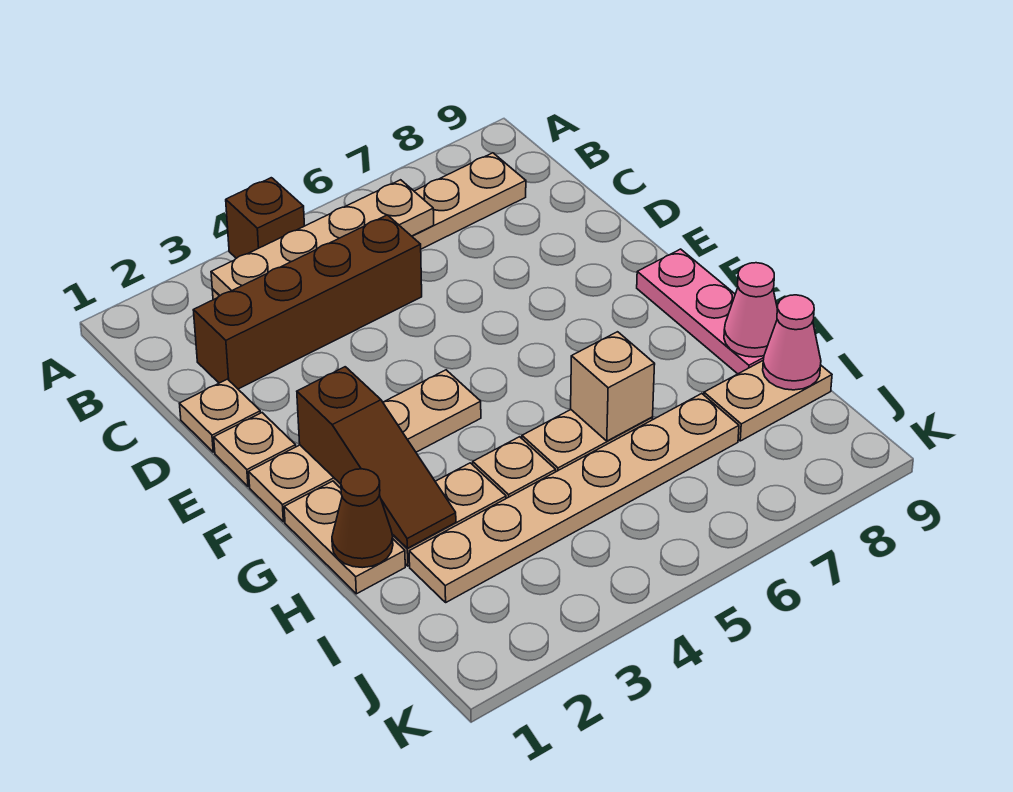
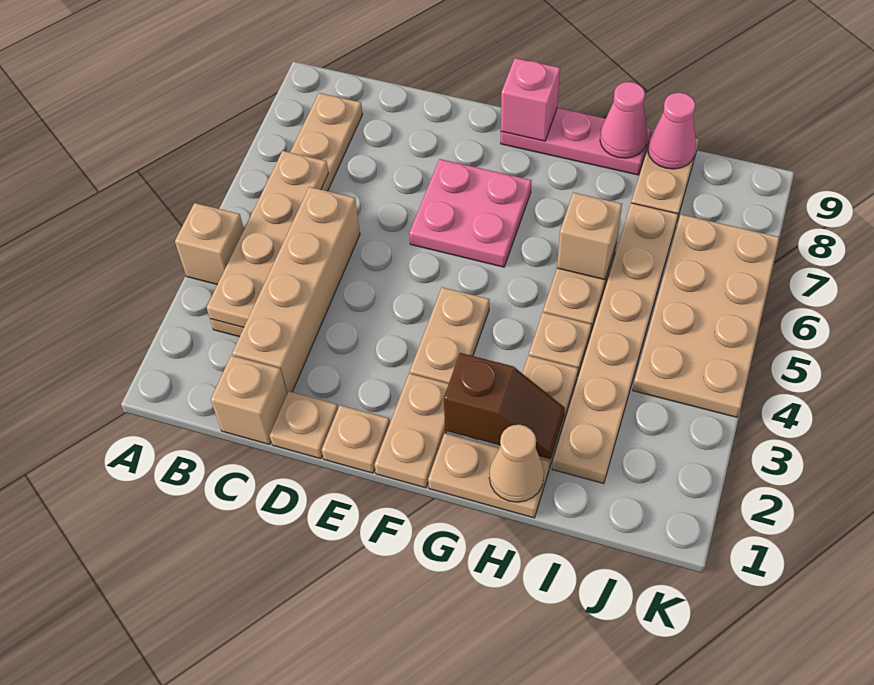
brown brick A4 level 1 -> tan brick A4 level 1
none -> tan brick C1 level 1
brown brick C2:C5 level 1 -> tan brick C2:C5 level 1
none -> pink plate E6:F7 level 1
brown slope F2:H2 level 2 top F -> brown slope G2:H2 level 2 top G
none -> pink brick F9 level 2
brown cone H1 level 2 -> tan cone H1 level 2
none -> tan plate J4:K7 level 1

